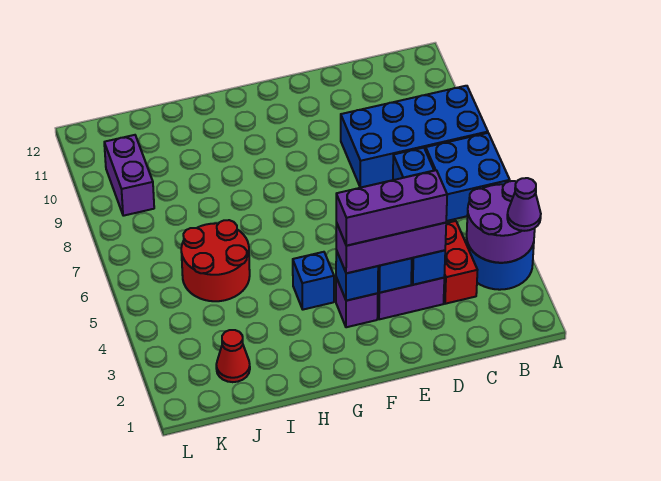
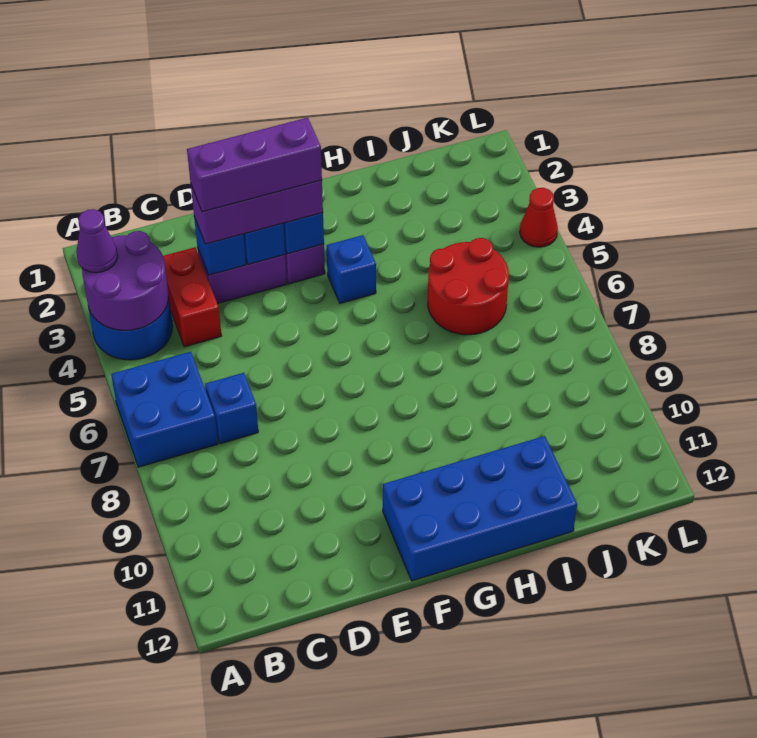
blue brick A8:D9 level 1 -> blue brick F11:I12 level 1
red cone J2 level 1 -> red cone L4 level 1
purple brick K9:K10 level 1 -> none

